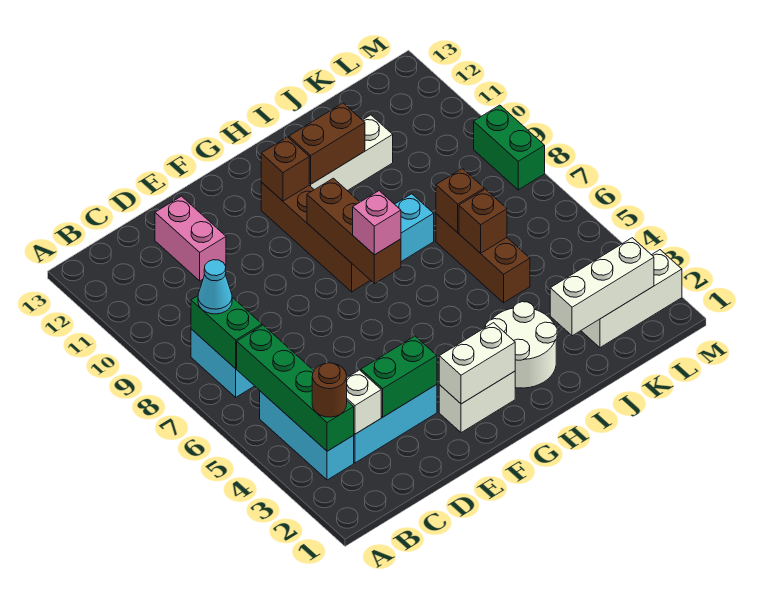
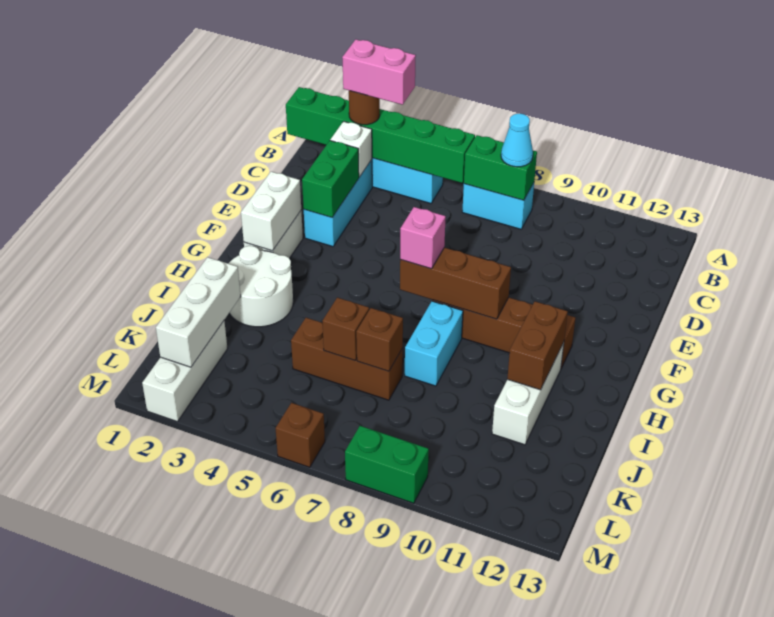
green brick B3:B6 level 2 -> green brick B1:B6 level 2
pink brick D11:D12 level 1 -> pink brick B3:B4 level 4
brown brick G11 level 2 -> brown brick M6 level 1

